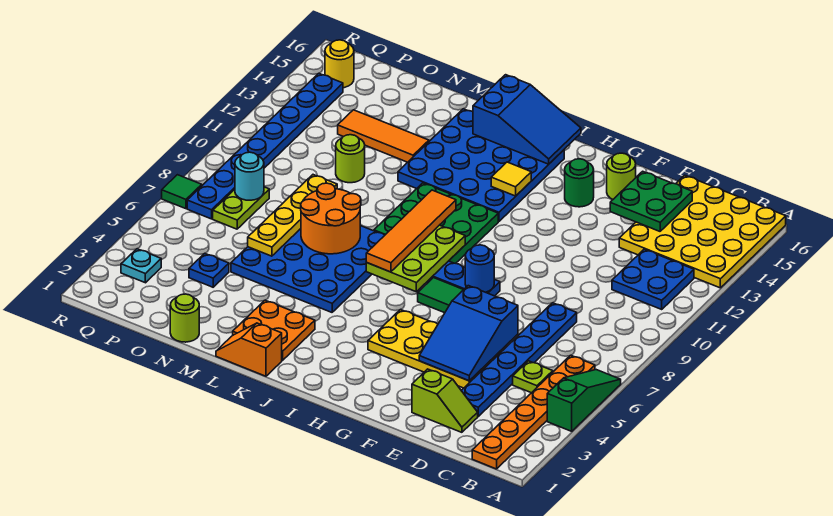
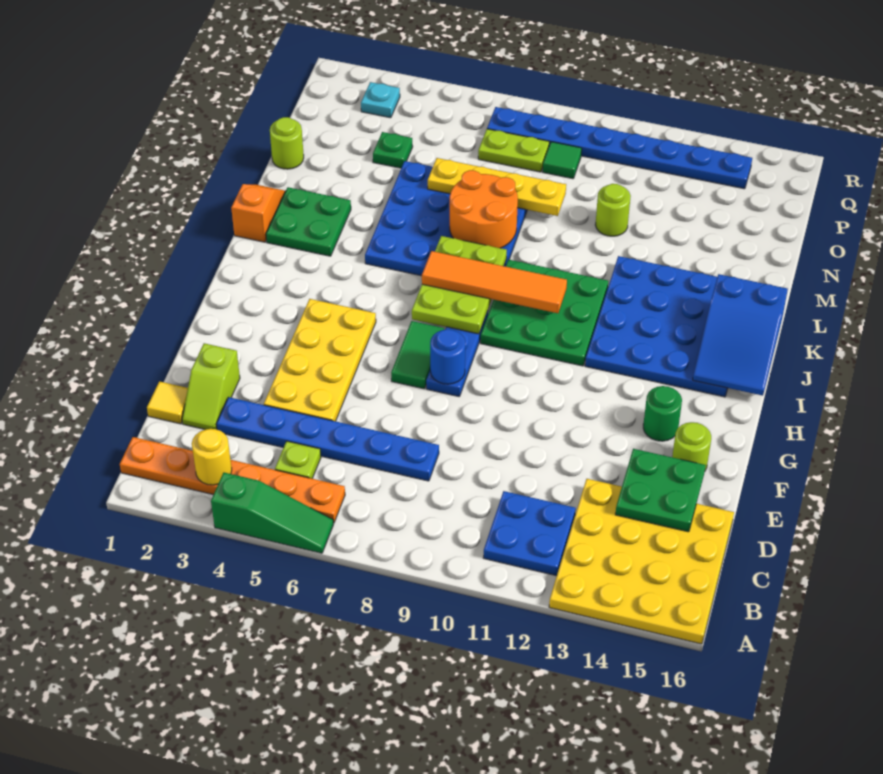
blue slope E4:F6 level 2 top 6 -> none
lime plate I7:J9 level 2 -> lime plate I7:K8 level 2
yellow tile I13 level 2 -> yellow tile D1 level 1
orange plate K2:L3 level 1 -> green plate K2:L3 level 1
orange tile M13:O13 level 1 -> none
blue plate O4 level 1 -> green plate O4 level 1
cyan round brick P8 level 2 -> none
yellow round brick Q15 level 1 -> yellow round brick B3 level 2
green tile R7 level 1 -> green tile P9 level 1

